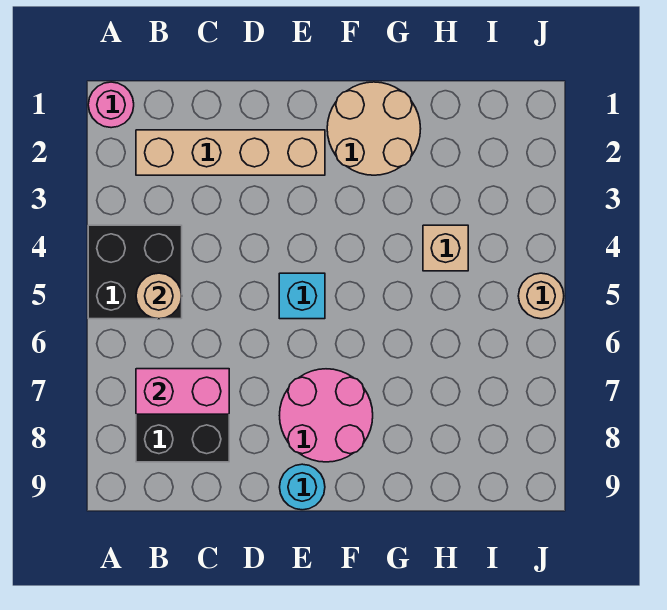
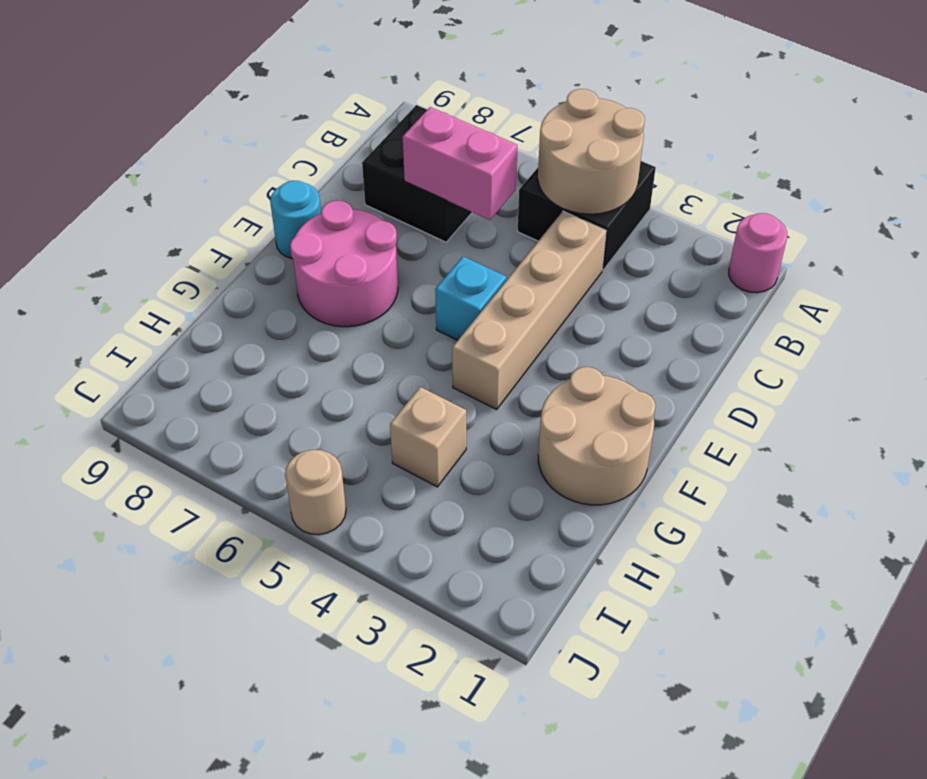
tan brick B2:E2 level 1 -> tan brick C4:F4 level 1
tan round brick B5 level 2 -> tan round brick A4:B5 level 2
pink brick B7:C7 level 2 -> pink brick C6:C7 level 2

